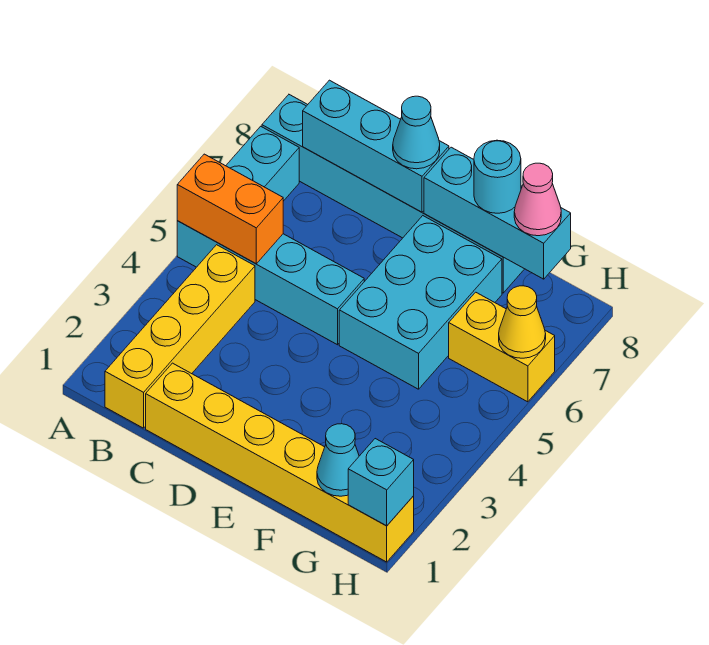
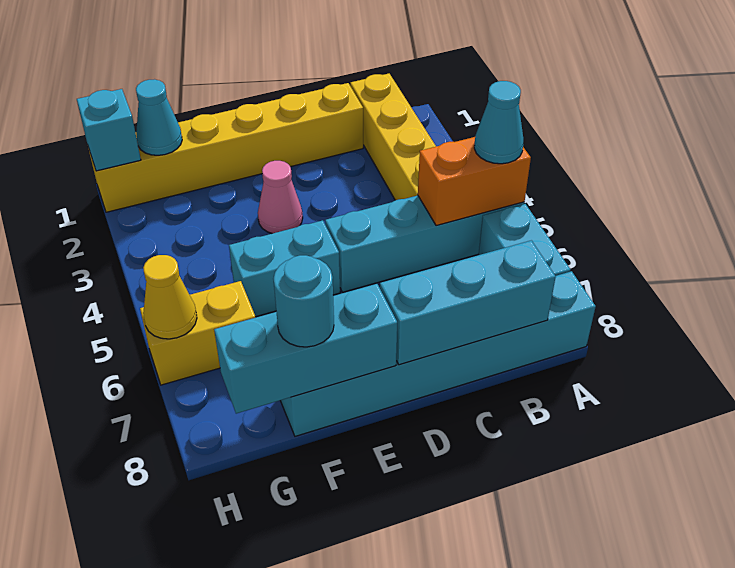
cyan cone D8 level 3 -> cyan cone A5 level 3
cyan brick E5:F7 level 1 -> cyan brick E5:F5 level 1
pink cone G8 level 3 -> pink cone E3 level 1

